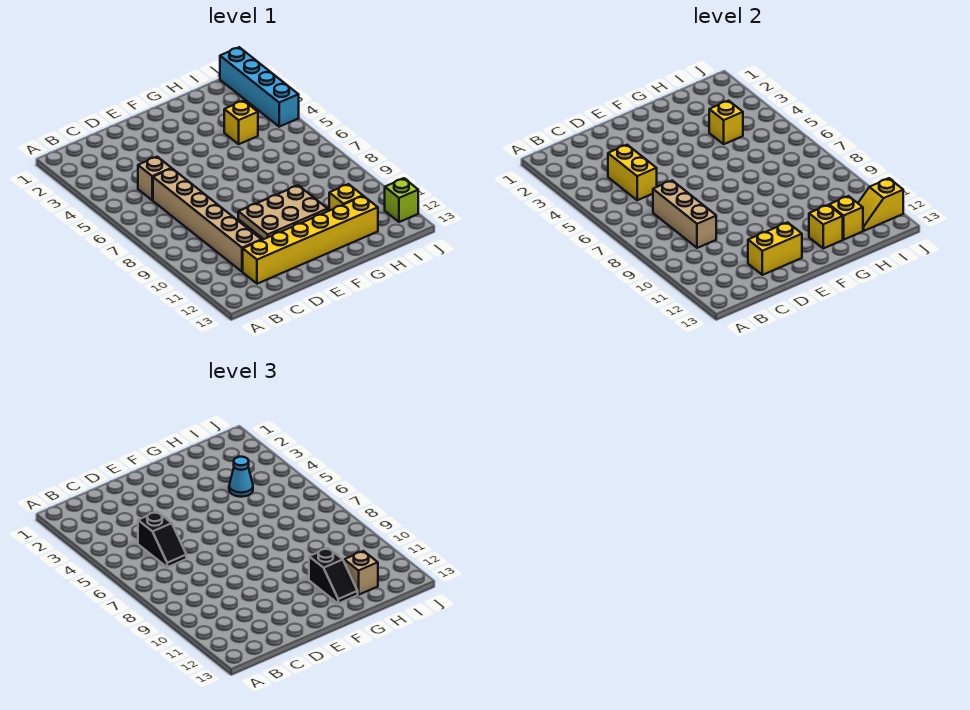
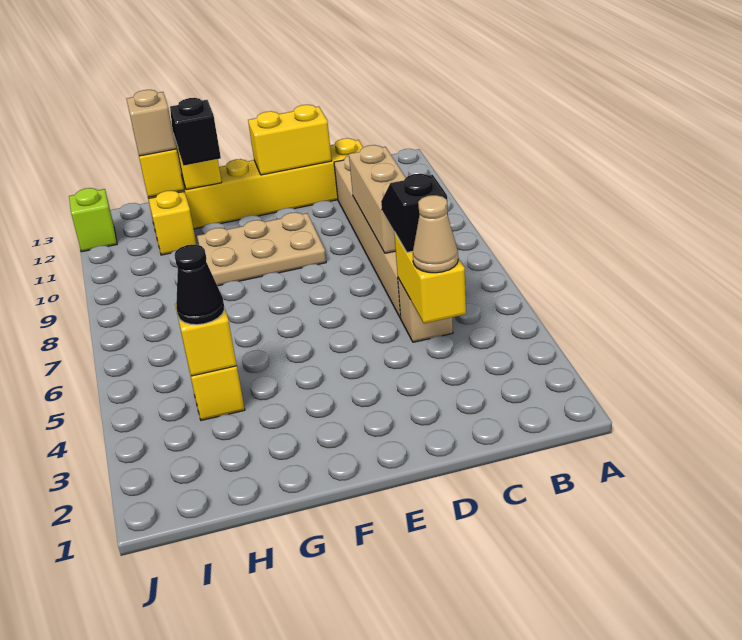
none -> tan cone C4 level 3
cyan cone H4 level 3 -> black cone H4 level 3
yellow slope I12:J12 level 2 top J -> none
cyan brick J1:J4 level 1 -> none

